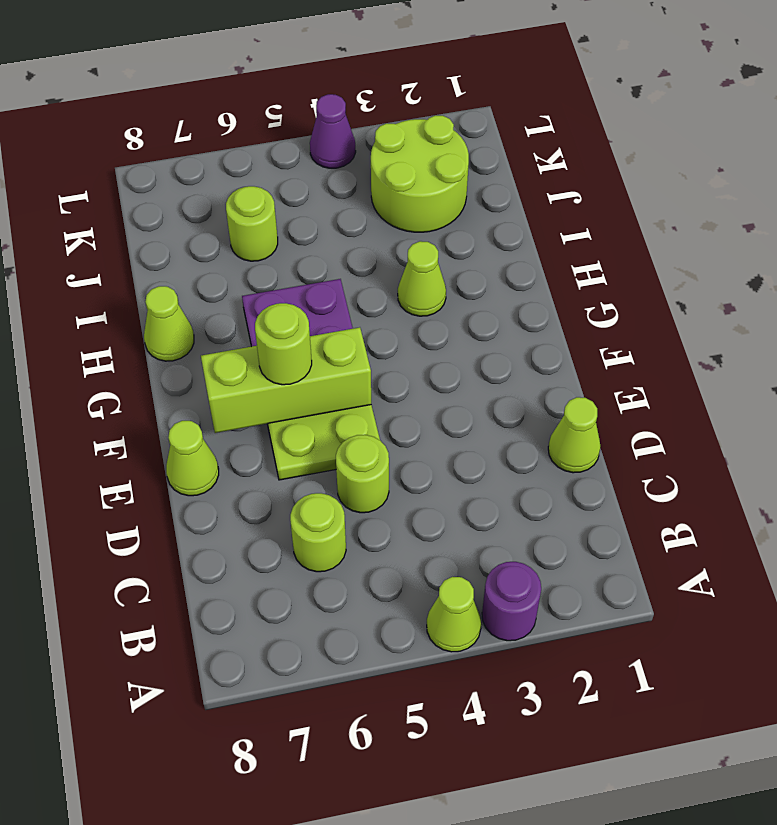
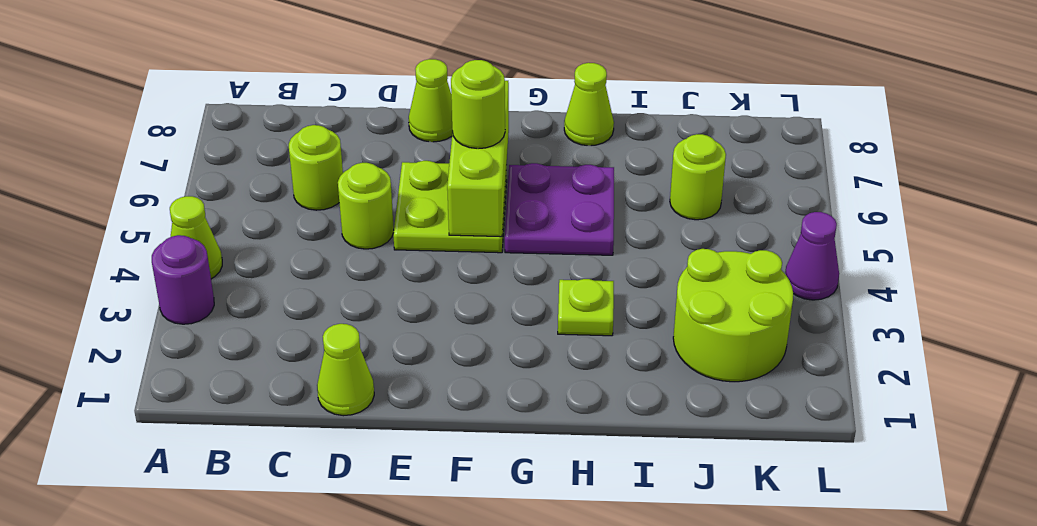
lime cone H3 level 1 -> lime plate H3 level 1

